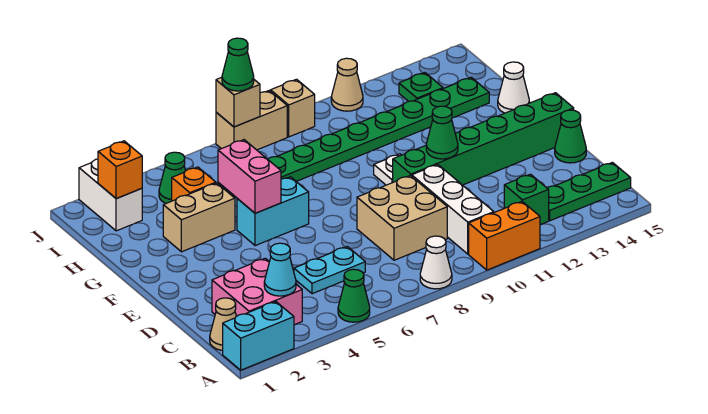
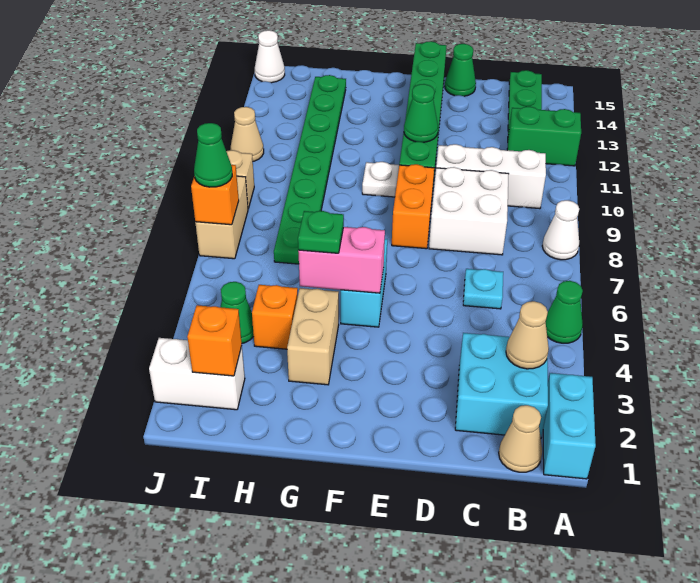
orange brick A10:A11 level 1 -> orange brick E8:E9 level 1
pink brick B2:C3 level 1 -> cyan brick B2:C3 level 1
cyan cone B3 level 2 -> tan cone B3 level 2
green brick B12 level 1 -> green brick A12:B12 level 1
cyan plate C5:C6 level 1 -> cyan plate C6 level 1
tan brick C8:D9 level 1 -> white brick C8:D9 level 1
white cone G15 level 1 -> white cone J15 level 1
green plate I13 level 1 -> green plate G5 level 3
tan brick J7 level 2 -> orange brick J7 level 2

